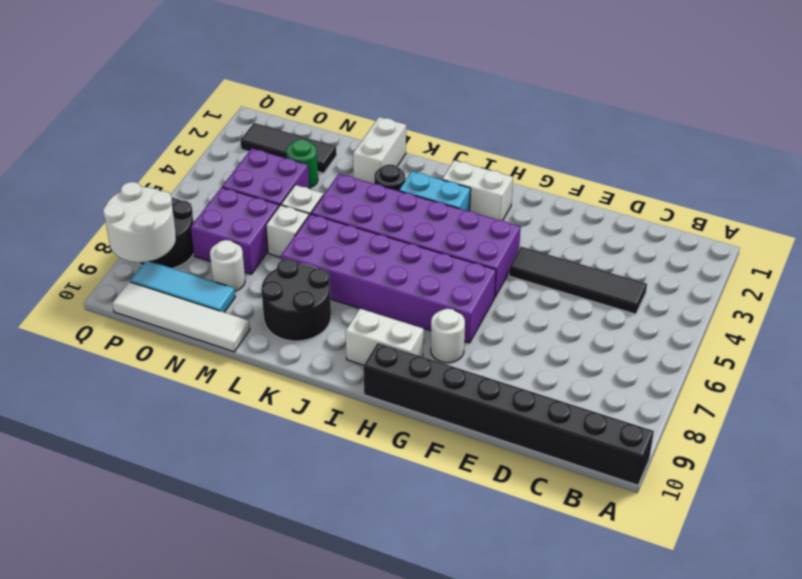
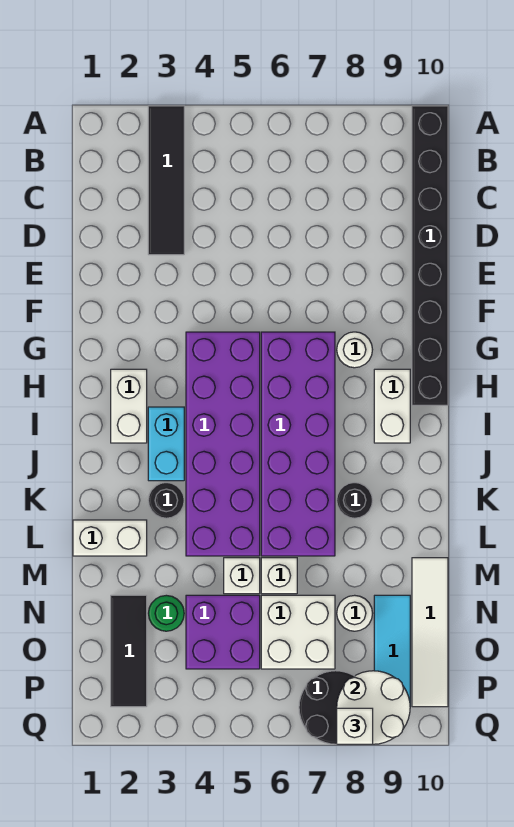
black tile C4:F4 level 1 -> black tile A3:D3 level 1
black round brick K8:L9 level 1 -> black round brick K8 level 1
purple brick N6:O7 level 1 -> white brick N6:O7 level 1
none -> white brick Q8 level 3

